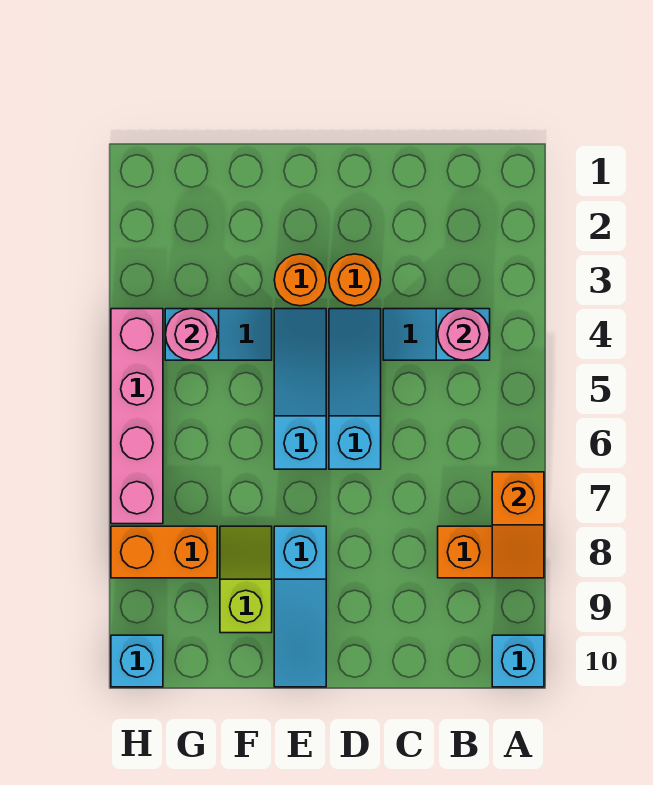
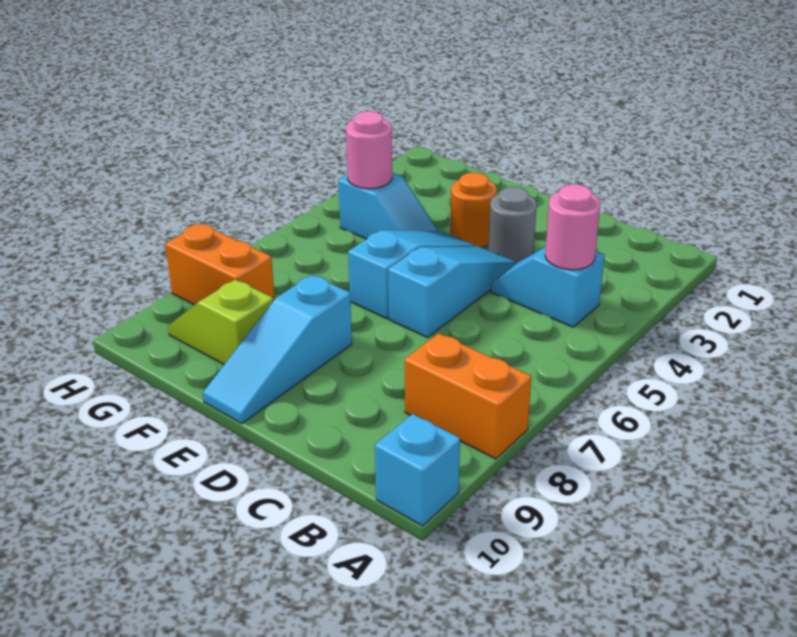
orange slope A7:A8 level 2 top 7 -> none
orange round brick D3 level 1 -> grey round brick D3 level 1
lime slope F8:F9 level 1 top 9 -> lime slope F9:G9 level 1 top F
pink brick H4:H7 level 1 -> none
cyan brick H10 level 1 -> none

